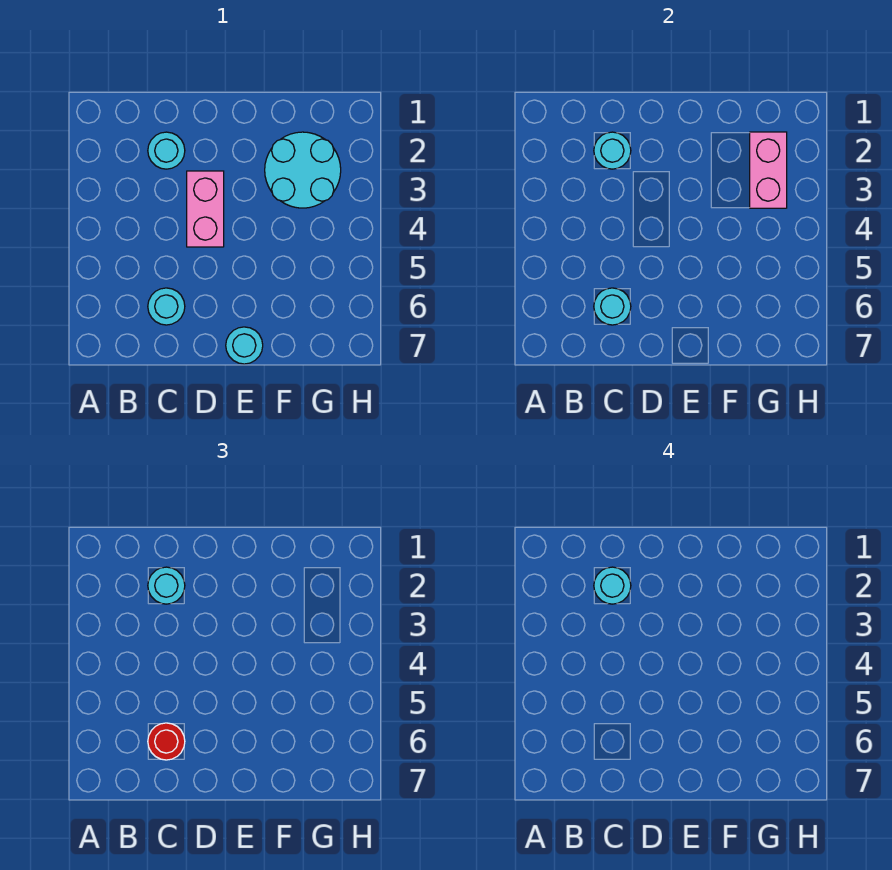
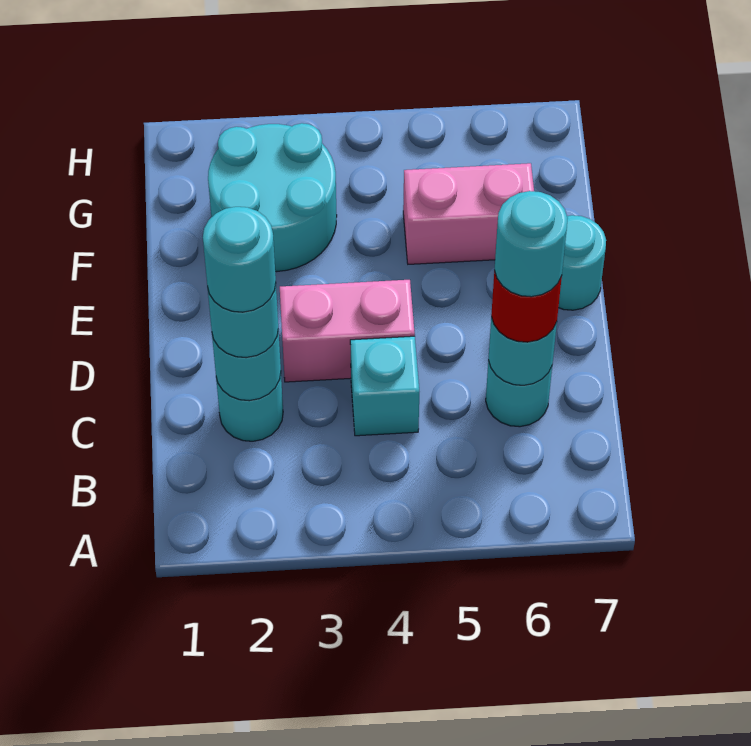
none -> cyan brick C4 level 1
none -> cyan round brick C6 level 4
pink brick G2:G3 level 2 -> pink brick F5:F6 level 1

